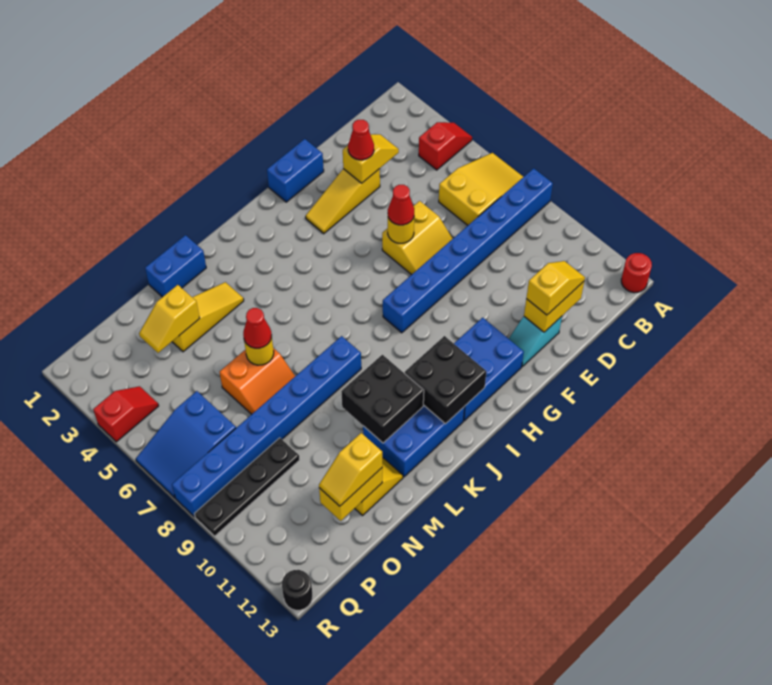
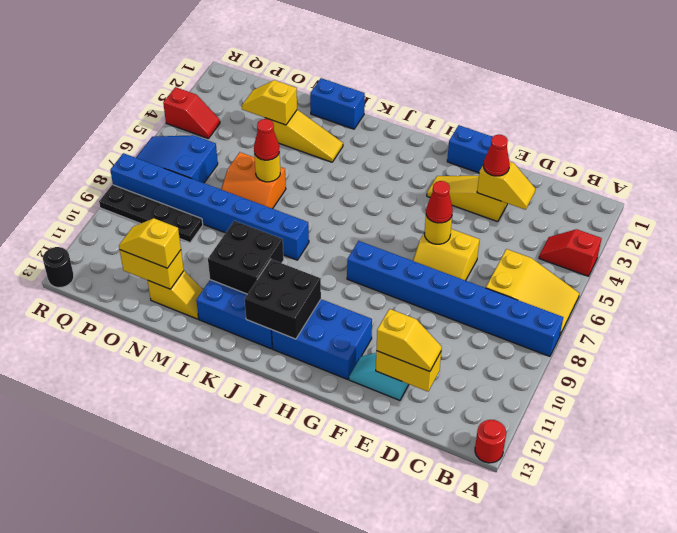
red slope A4:B4 level 1 top B -> red slope A4:B4 level 1 top A

